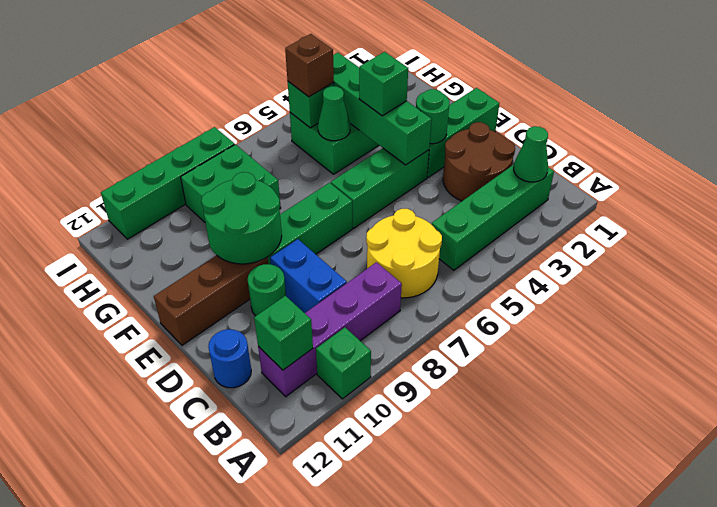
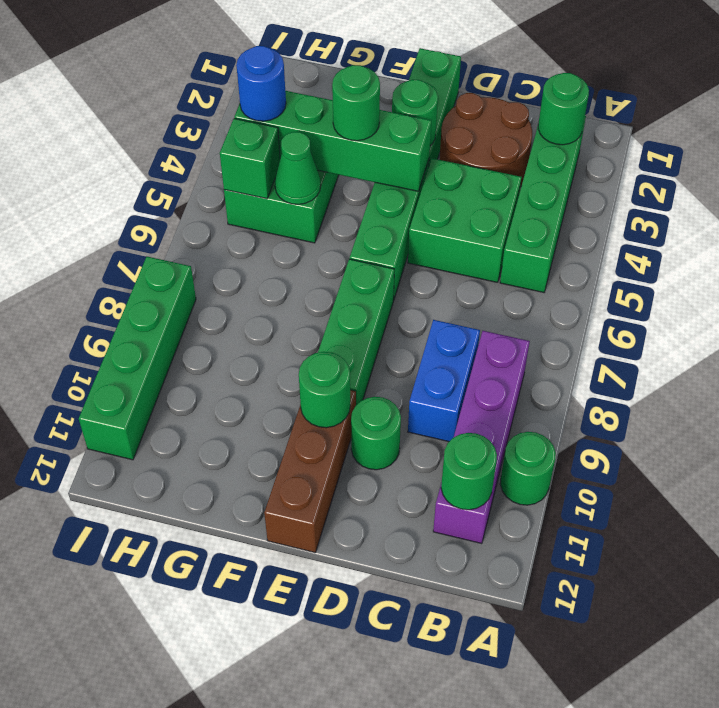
green brick A10 level 1 -> green round brick A10 level 1
green cone B2 level 2 -> green round brick B2 level 2
yellow round brick B6:C7 level 1 -> none
green brick B11 level 2 -> green round brick B11 level 2
blue brick C9:D9 level 1 -> blue brick C8:C9 level 1
blue round brick C12 level 1 -> blue round brick H4 level 3
green round brick E9:F10 level 2 -> green round brick E10 level 2
green brick F4 level 3 -> green round brick F4 level 3
green brick G8:H9 level 1 -> green brick C4:D5 level 1
brown brick H5 level 3 -> none

